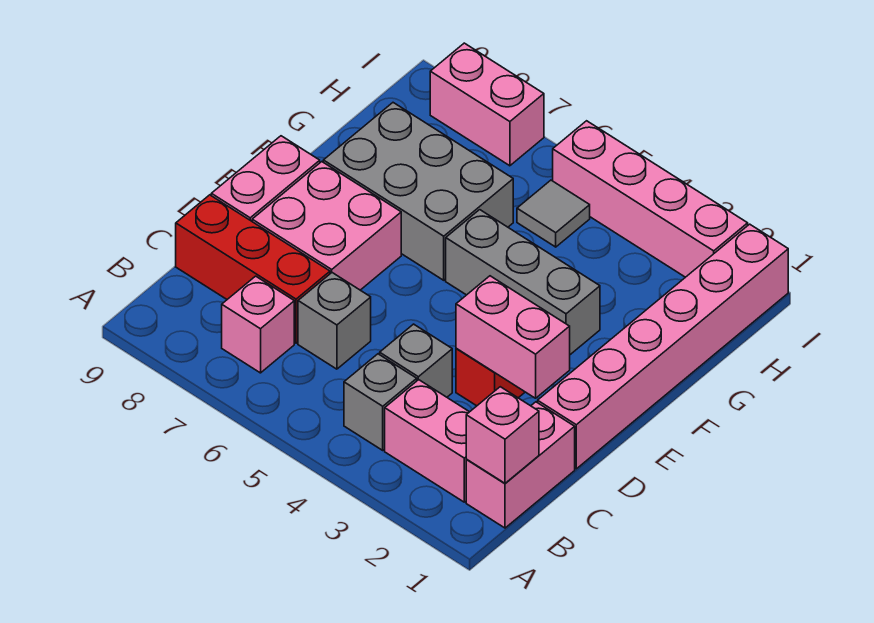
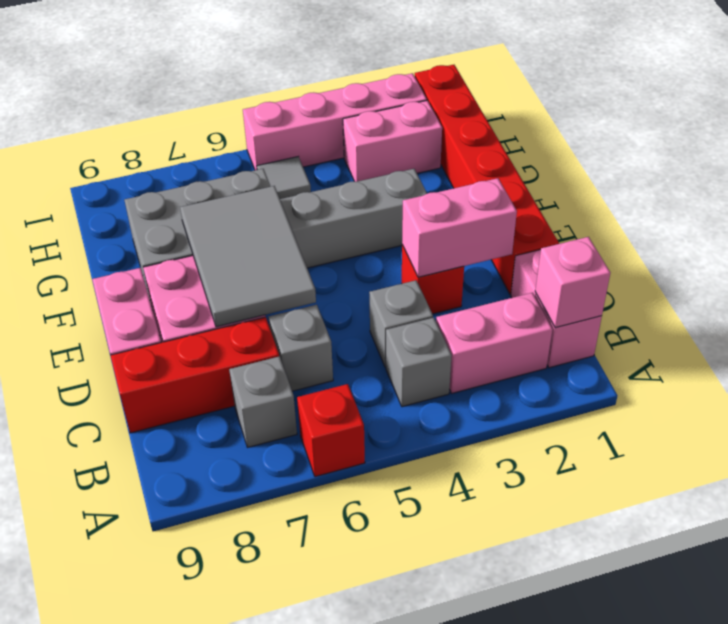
none -> red brick A6 level 1
pink brick B7 level 1 -> grey brick B7 level 1
pink brick D1:I1 level 1 -> red brick D1:I1 level 1
none -> grey tile D6:F7 level 2
pink brick I7:I8 level 1 -> pink brick H2:H3 level 1

